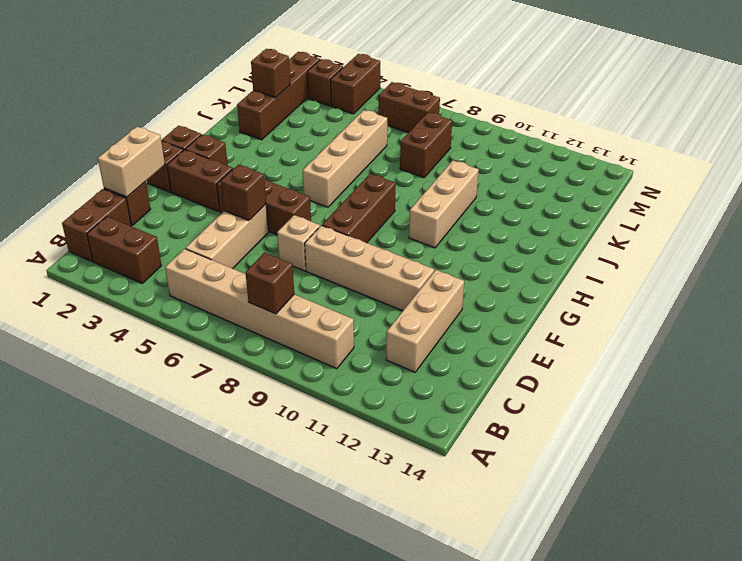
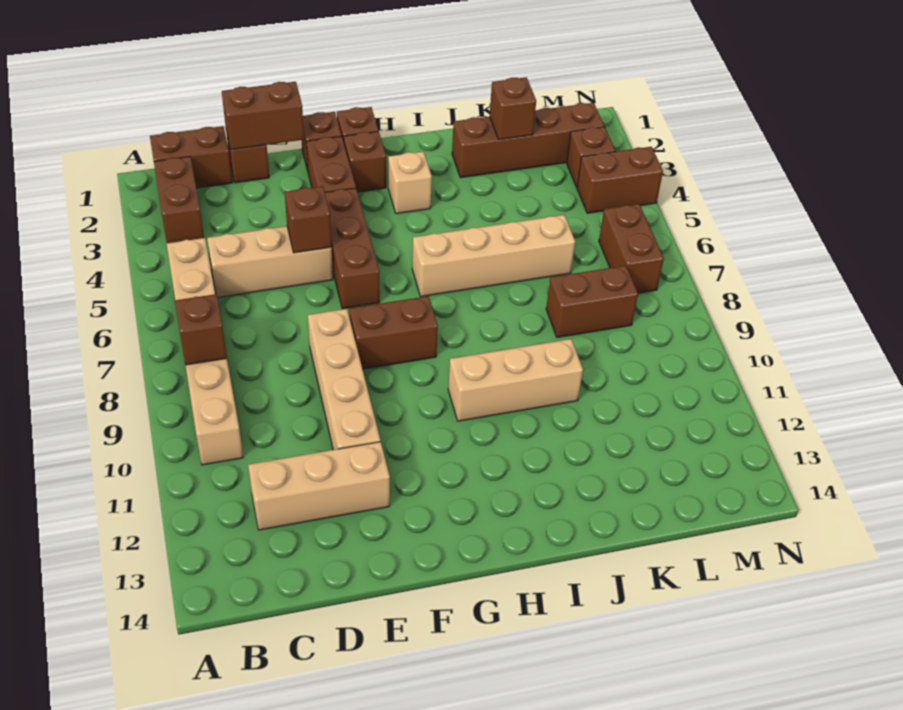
tan brick D1:E1 level 2 -> brown brick D1:E1 level 2
tan brick E7 level 1 -> tan brick H3 level 1
brown brick F8:H8 level 1 -> brown brick F8:G8 level 1

